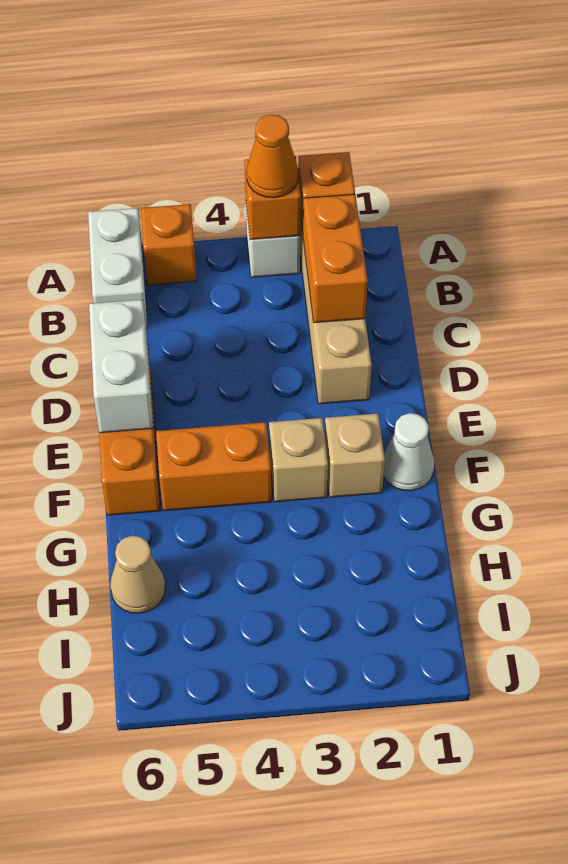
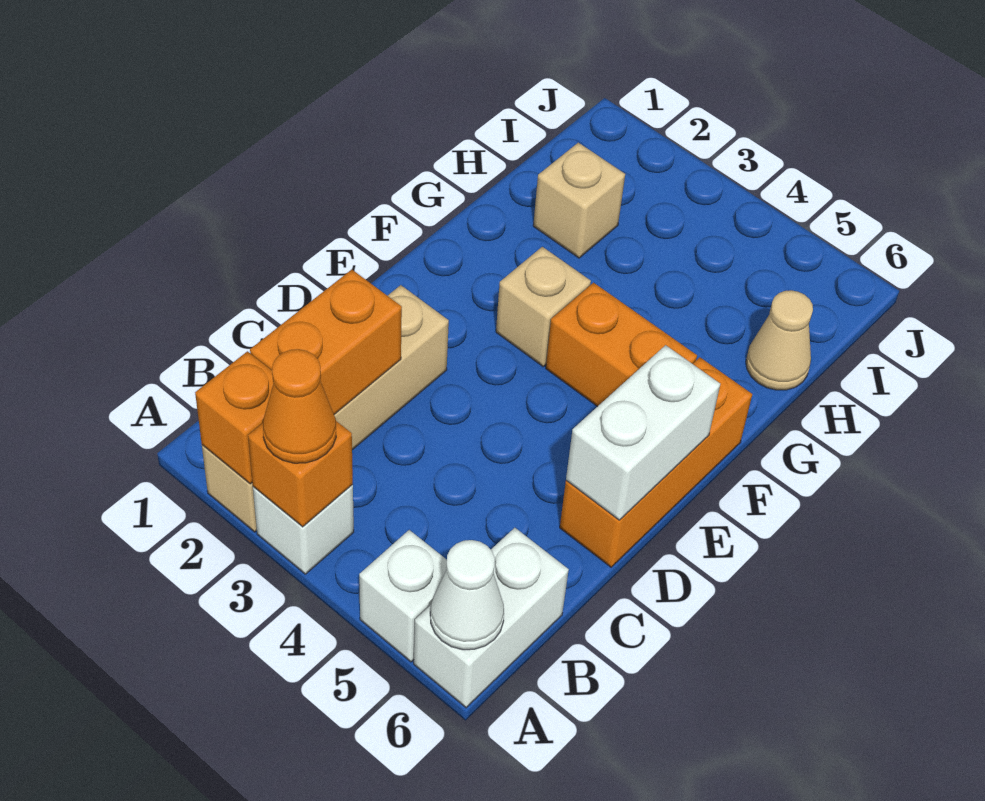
orange brick A5 level 1 -> white brick A5 level 1
white cone F1 level 1 -> white cone A6 level 2
tan brick F2 level 1 -> tan brick H2 level 1

